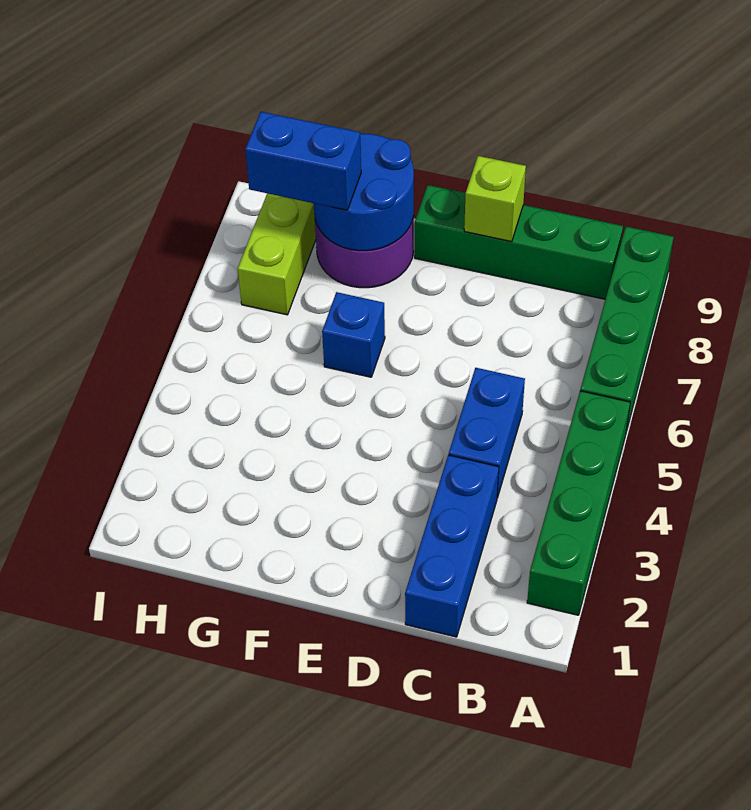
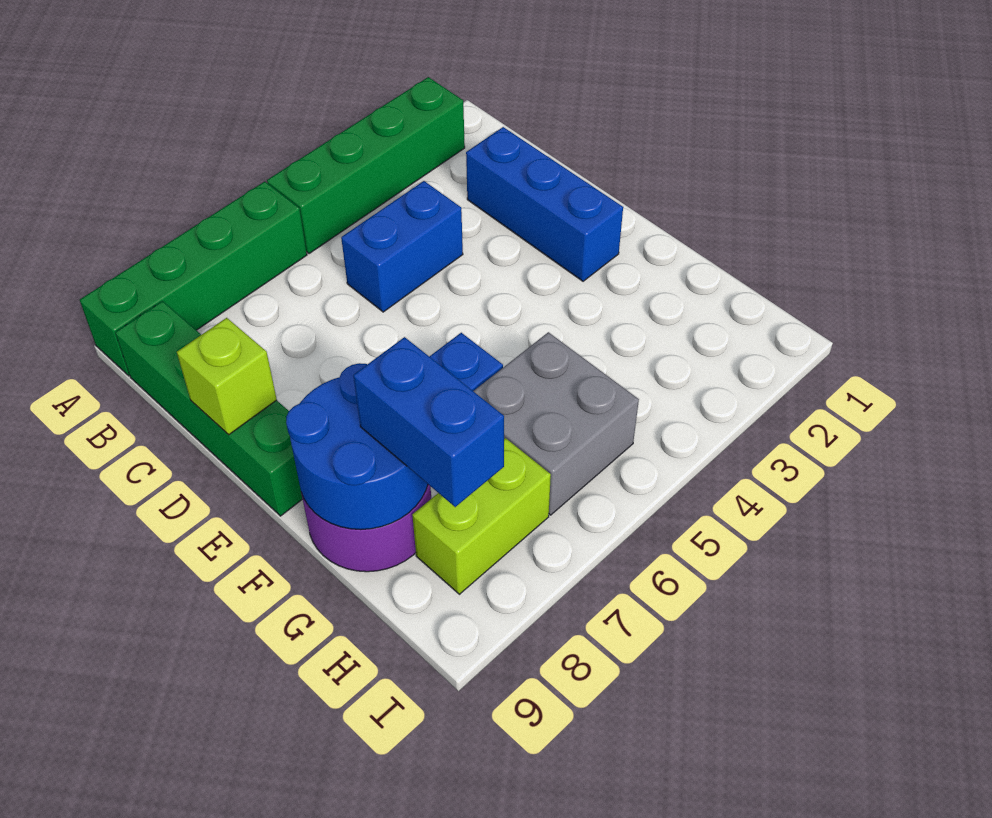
blue brick C1:C3 level 1 -> blue brick C2:E2 level 1
none -> grey brick G5:H6 level 1

